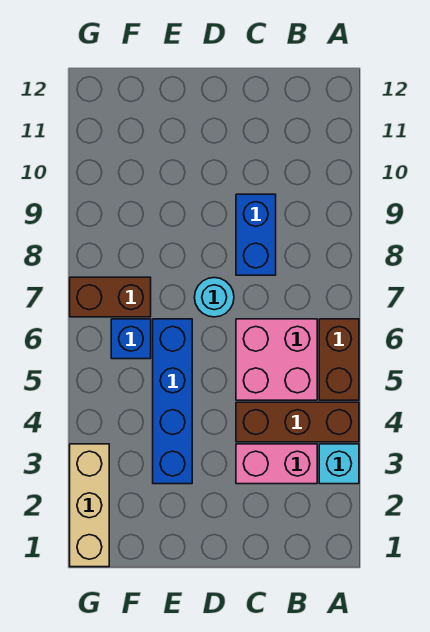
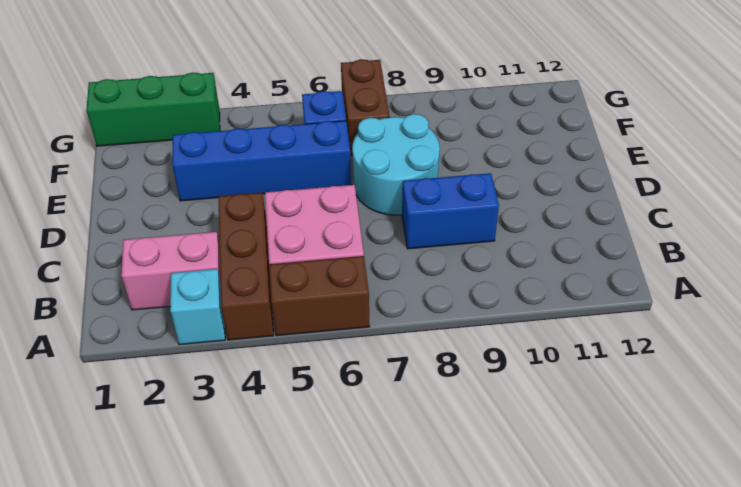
pink brick B3:C3 level 1 -> pink brick B2:B3 level 1
cyan round brick D7 level 1 -> cyan round brick D7:E8 level 1
tan brick G1:G3 level 1 -> green brick G1:G3 level 1

